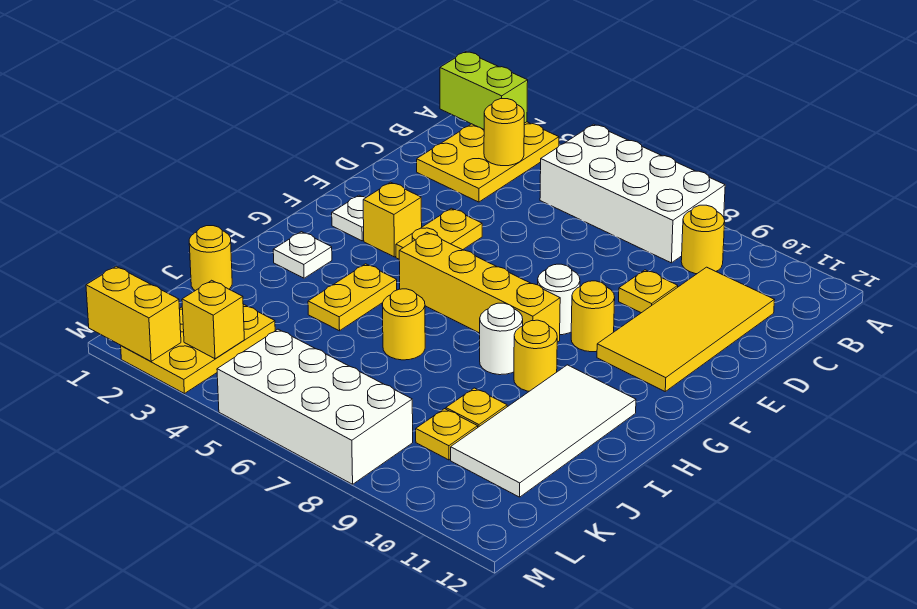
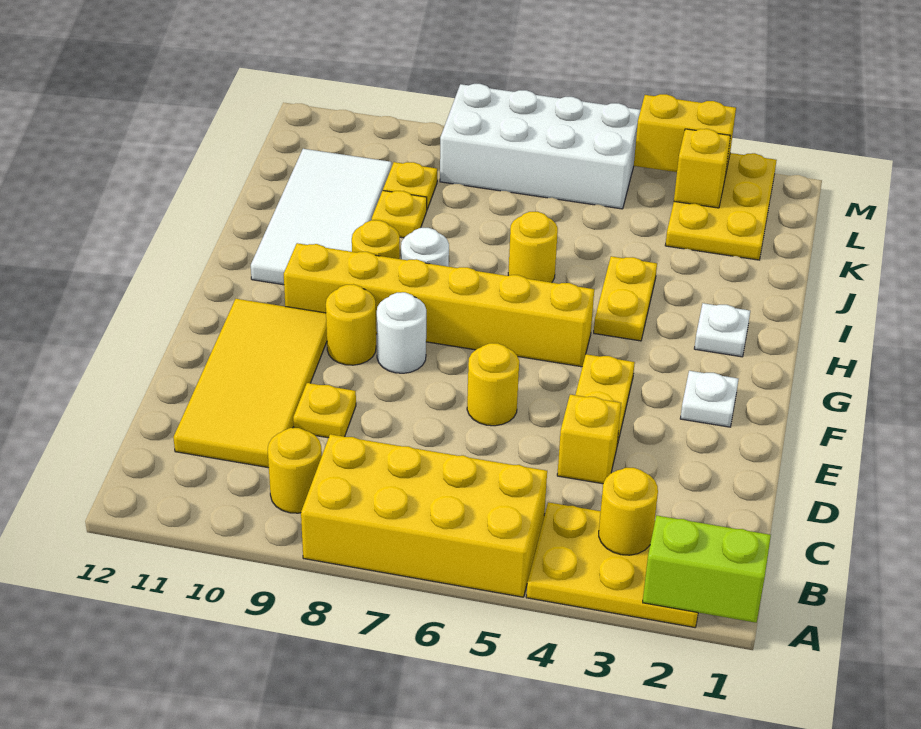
yellow plate A2:C3 level 1 -> yellow plate A2:B4 level 1
white brick A5:B8 level 1 -> yellow brick A5:B8 level 1
yellow brick F3 level 1 -> yellow brick D4 level 1
yellow brick G5:G8 level 1 -> yellow brick G5:G10 level 1
yellow round brick J1 level 1 -> yellow round brick E6 level 1
yellow brick M1:M2 level 2 -> yellow brick M3:M4 level 2

